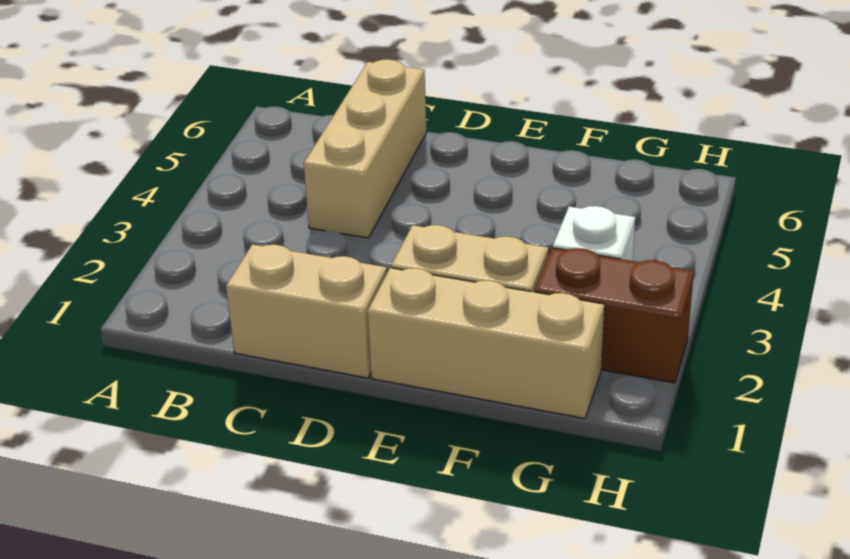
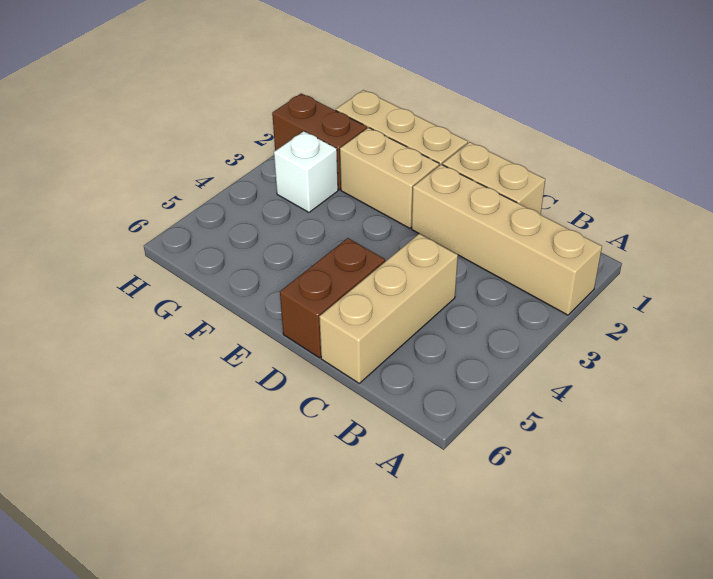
none -> tan brick A2:D2 level 1
none -> brown brick D5:D6 level 1

